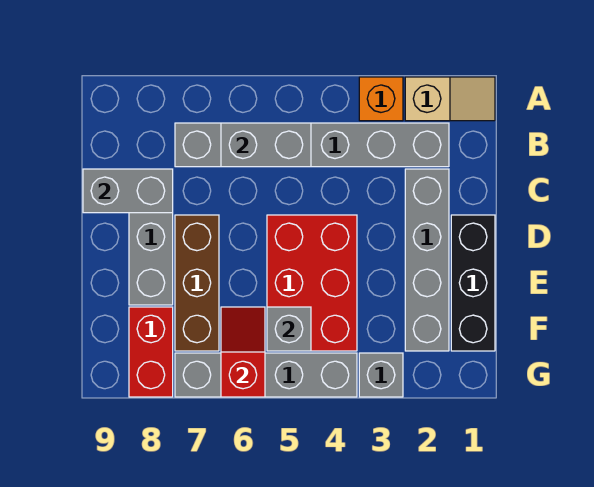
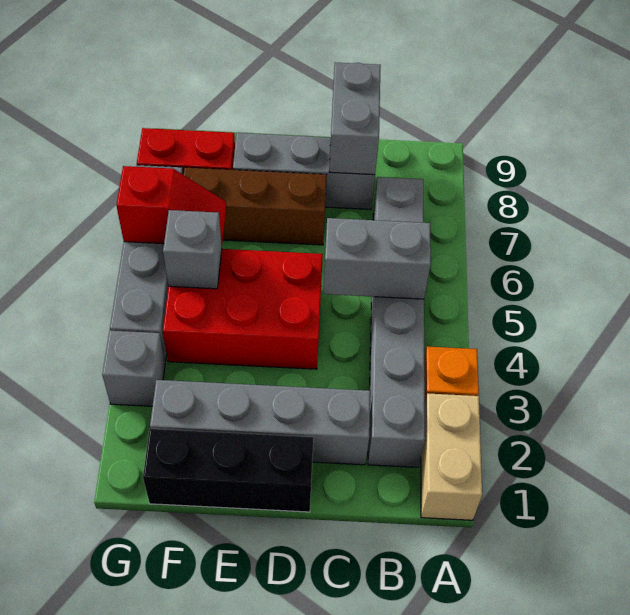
tan slope A1:A2 level 1 top 2 -> tan brick A1:A2 level 1
grey brick B5:B6 level 2 -> grey brick B5:C5 level 2

